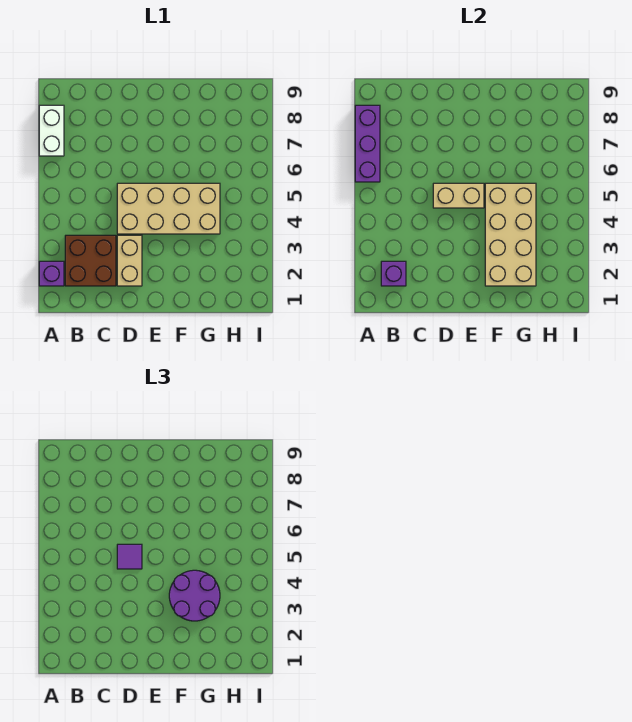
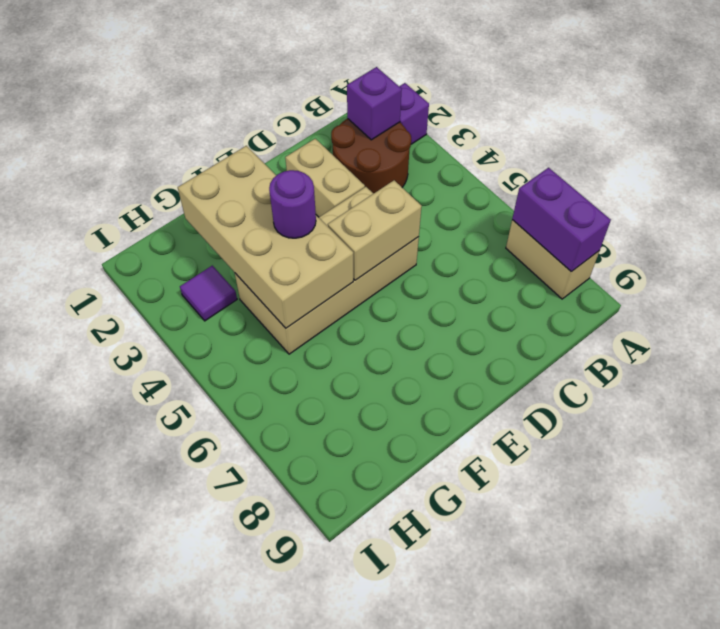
purple brick A6:A8 level 2 -> purple brick A7:A8 level 2
white brick A7:A8 level 1 -> tan brick A7:A8 level 1
brown brick B2:C3 level 1 -> brown round brick B2:C3 level 1
purple tile D5 level 3 -> purple tile H3 level 1
purple round brick F3:G4 level 3 -> purple round brick F4 level 3

